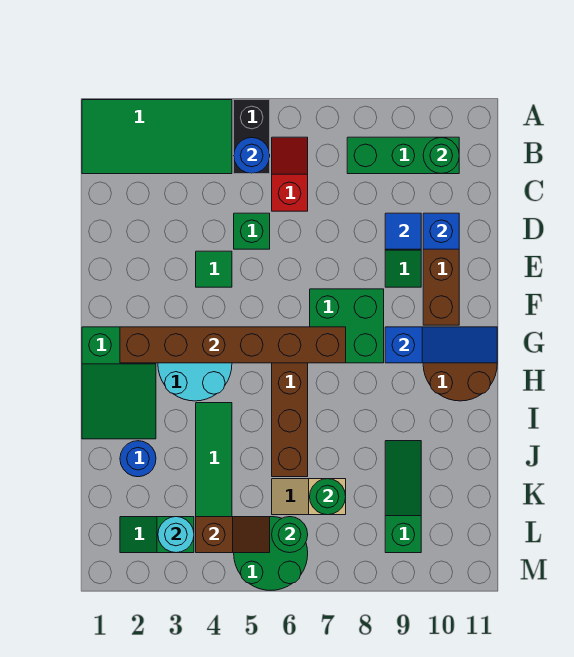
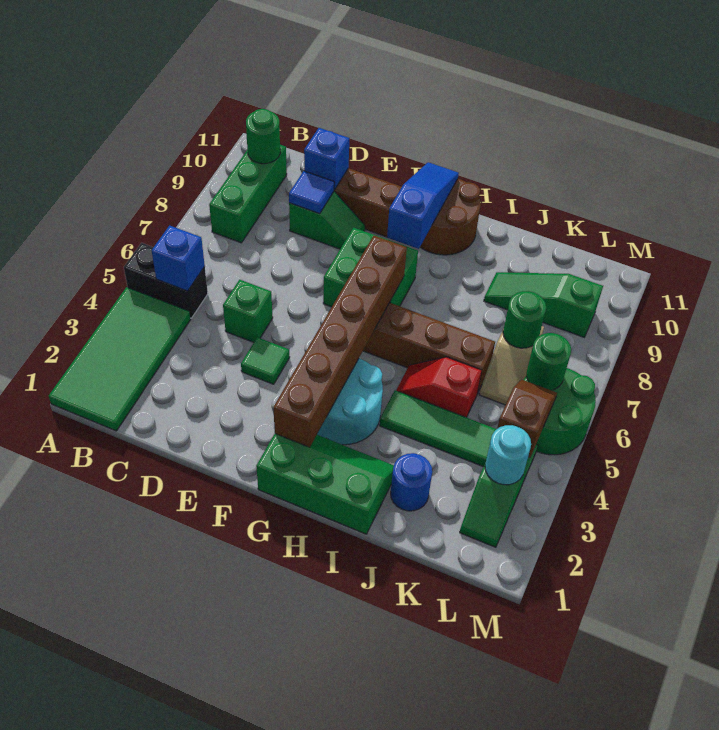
blue round brick B5 level 2 -> blue brick B5 level 2
red slope B6:C6 level 1 top C -> red slope I5:J5 level 1 top J
green slope G1:I2 level 1 top G -> green slope G1:I2 level 1 top 1

